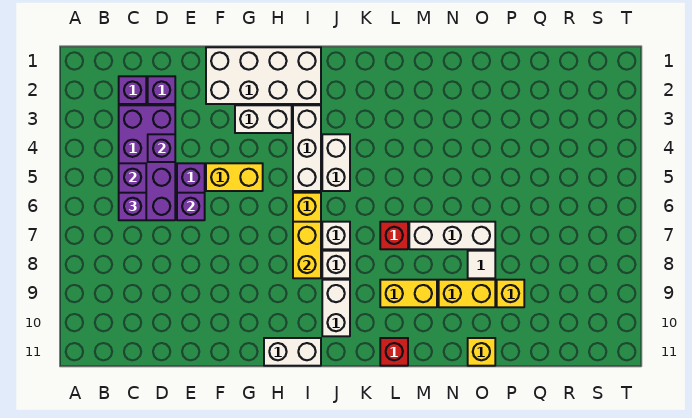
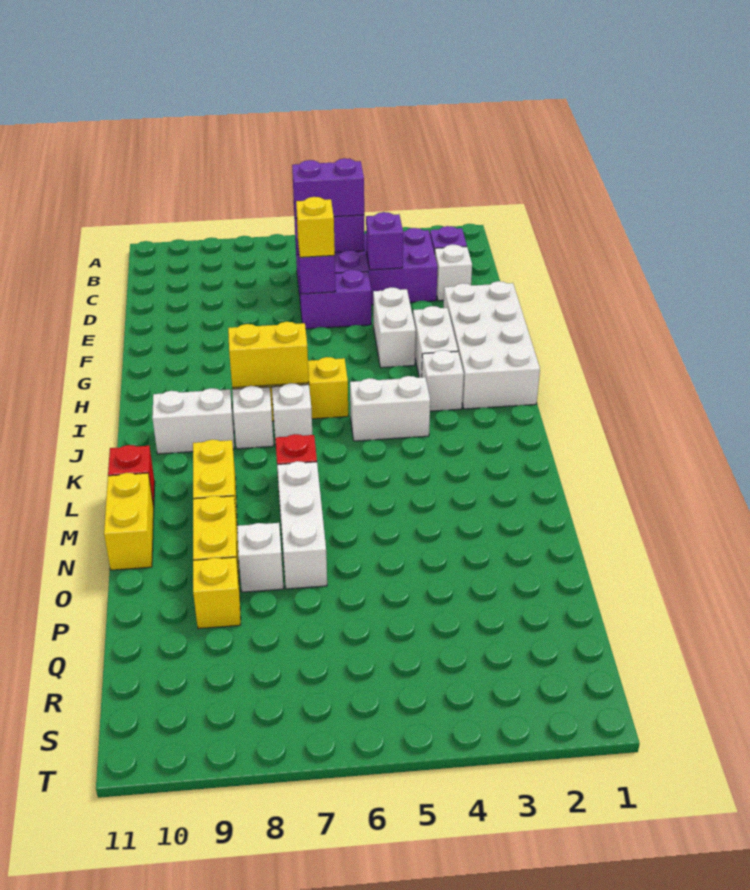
purple brick C6 level 3 -> purple brick C5:C6 level 3
purple brick D2 level 1 -> white brick D2 level 1
yellow brick F5:G5 level 1 -> yellow brick M11:N11 level 1
white brick H11:I11 level 1 -> white brick F4:G4 level 1
white brick I3:I5 level 1 -> white brick I3 level 1
white tile O8 level 1 -> white brick O8 level 1
yellow brick O11 level 1 -> yellow brick E6 level 3

